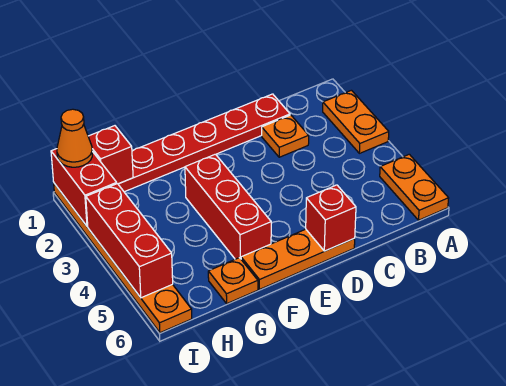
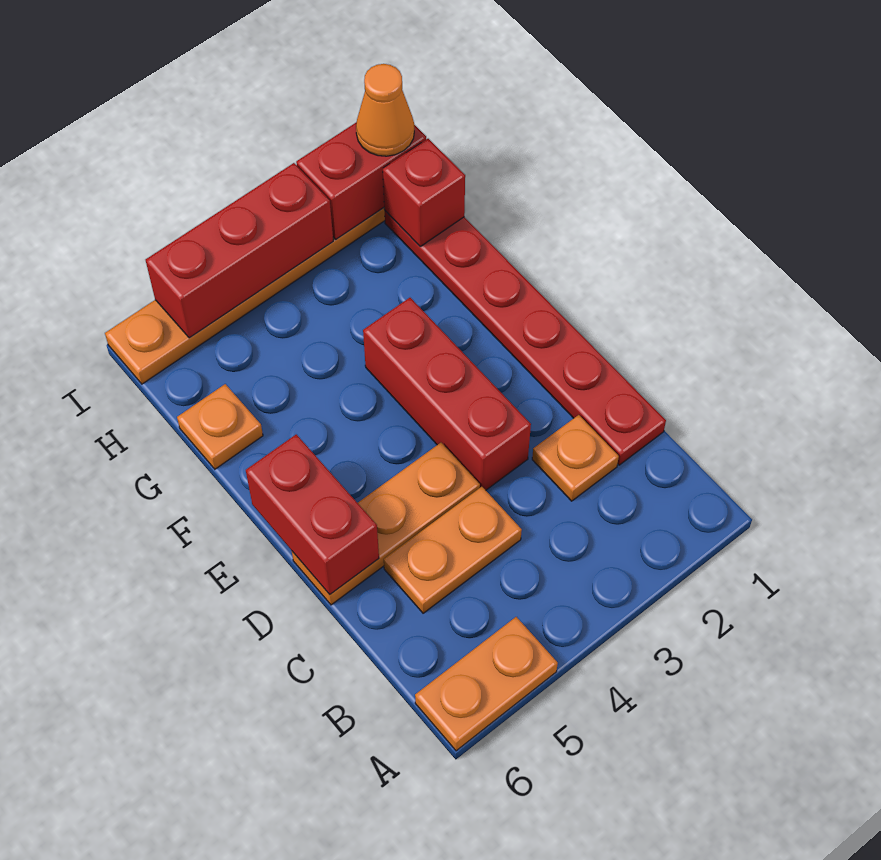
orange plate A2:A3 level 1 -> orange plate C4:C5 level 1
orange plate D6:F6 level 1 -> orange plate D4:D6 level 1
red brick D6 level 2 -> red brick D6:E6 level 2
red brick F3:F5 level 1 -> red brick D3:F3 level 1

